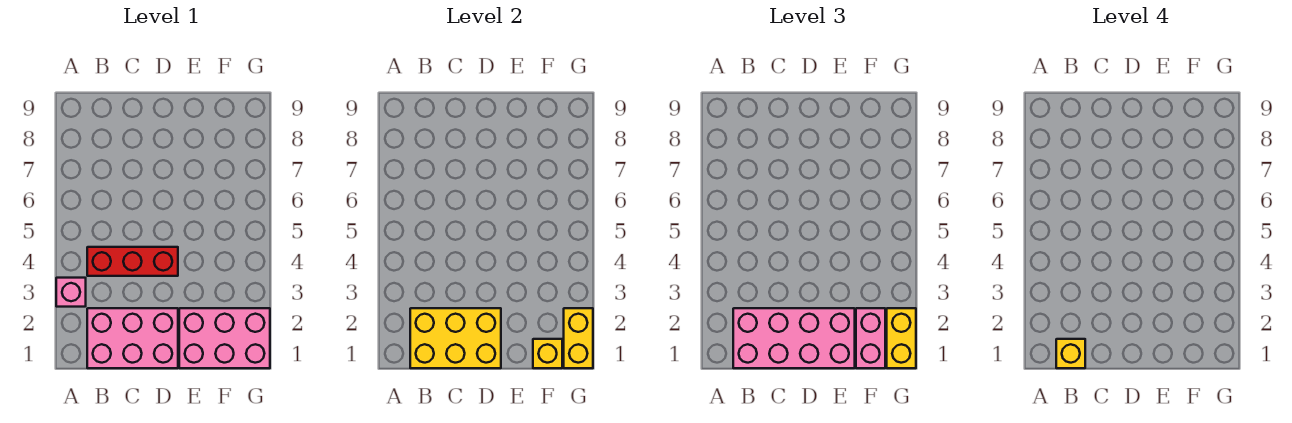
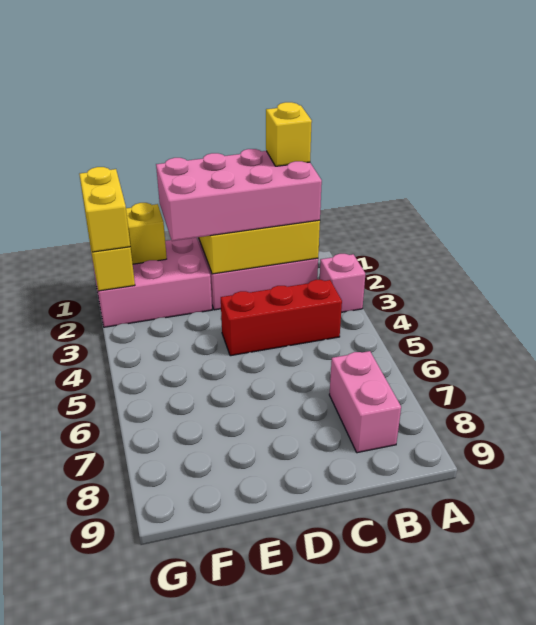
pink brick F1:F2 level 3 -> pink brick B7:B8 level 1

